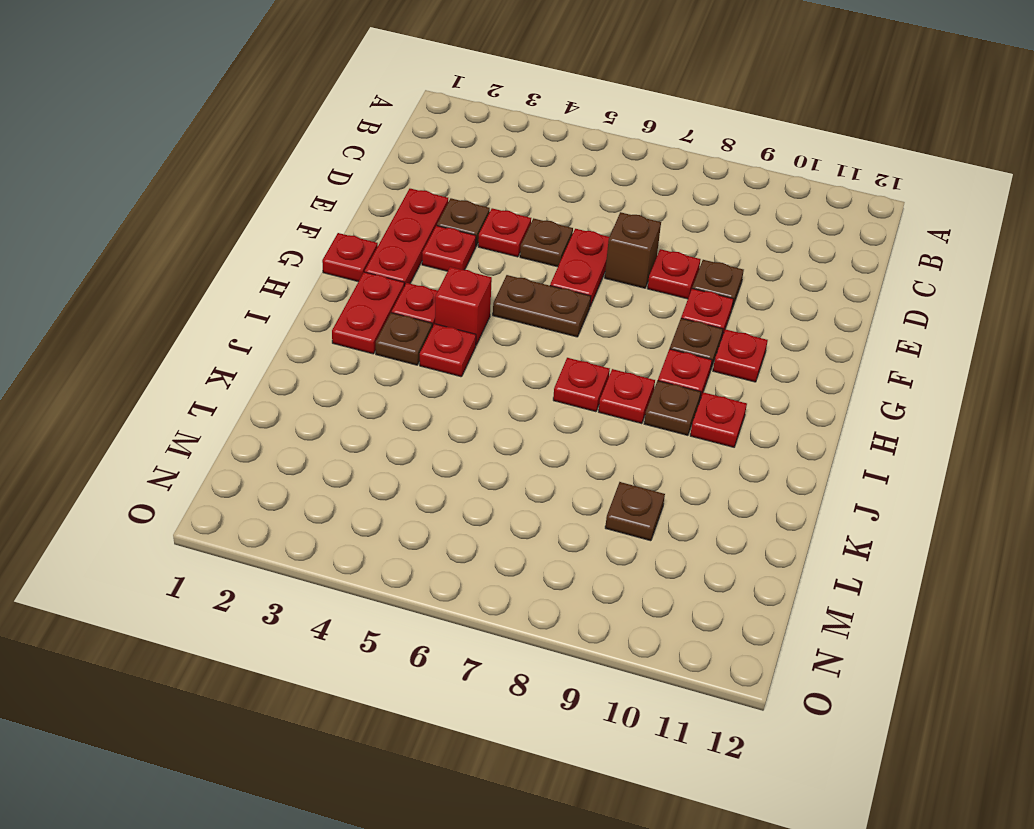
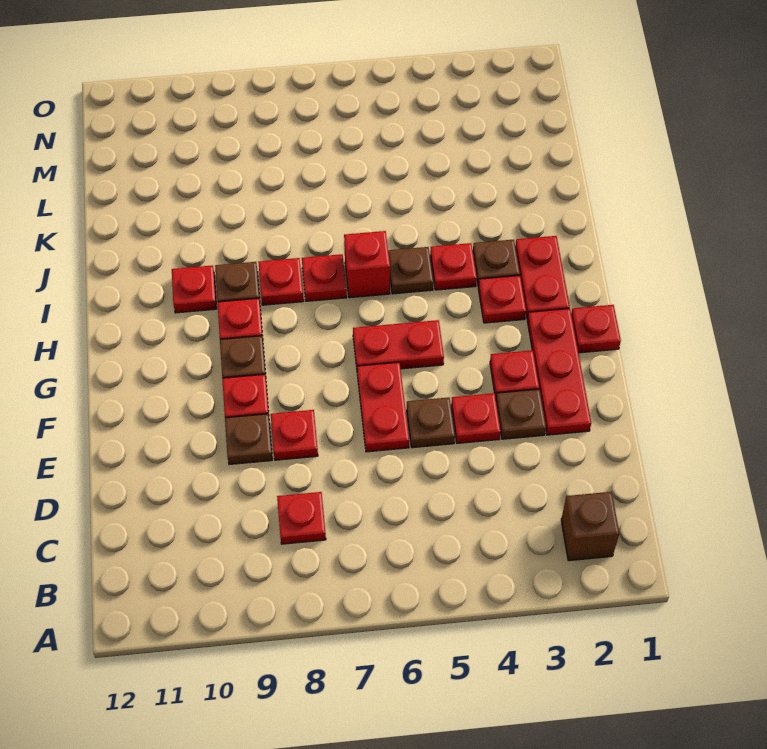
brown brick E7 level 1 -> brown brick B2 level 1
brown plate G5:G6 level 1 -> red plate G5:G6 level 1
red plate G10 level 1 -> red plate C8 level 1
red brick H4 level 1 -> red brick I6 level 1
brown plate L9 level 1 -> brown plate I5 level 1

